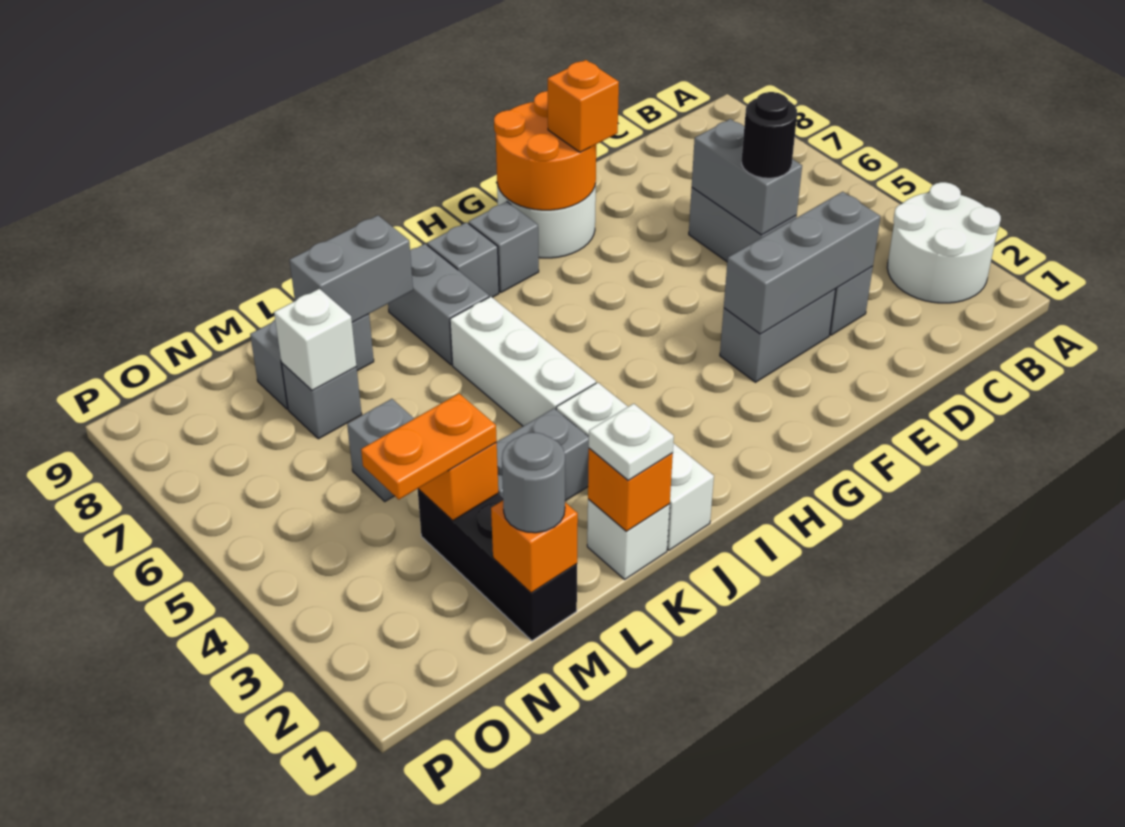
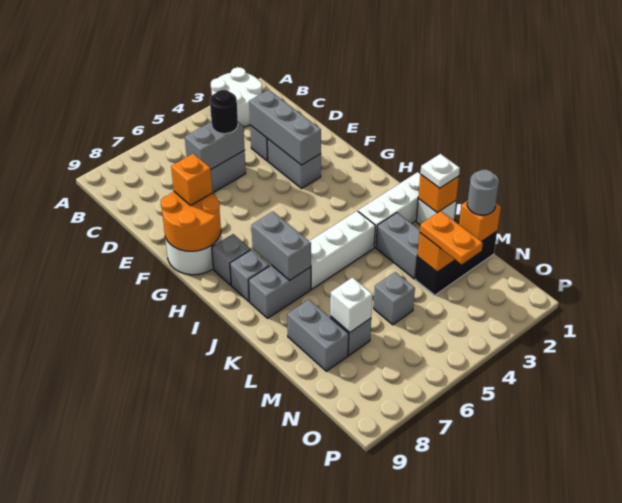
grey brick K8:L8 level 2 -> grey brick I7:J7 level 2

